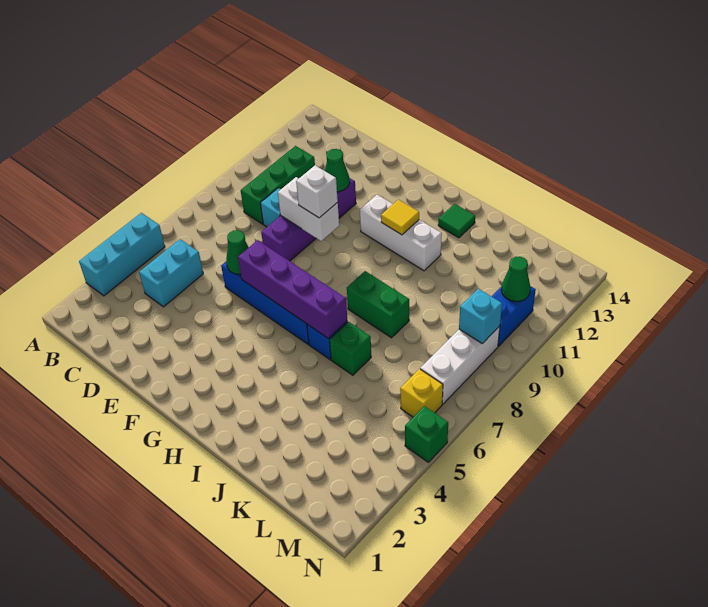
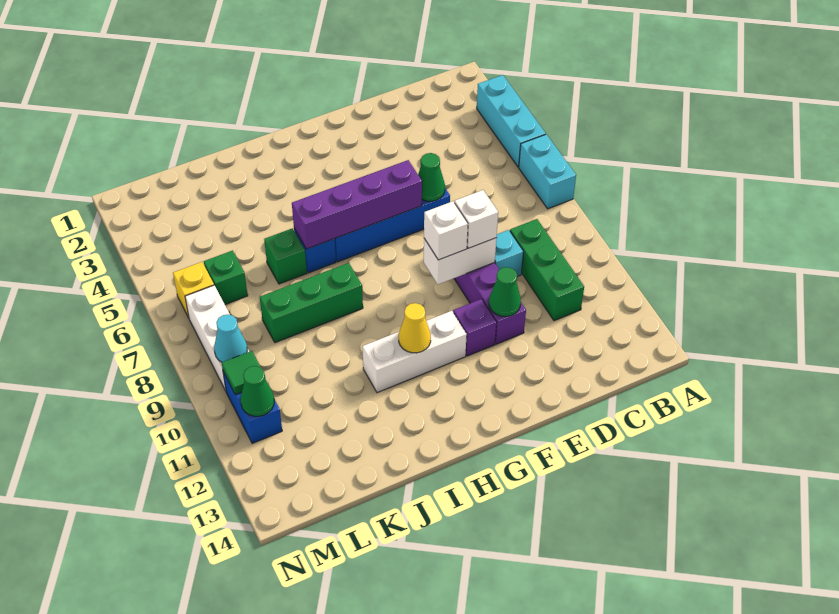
cyan brick C4:C5 level 1 -> cyan brick A6:A7 level 1
none -> white brick E9 level 3
none -> purple brick F11 level 1
yellow tile H11 level 2 -> yellow cone H11 level 2
green brick I8:J8 level 1 -> green brick I8:K8 level 1
green tile I13 level 1 -> green tile M10 level 2
cyan brick M9 level 2 -> cyan cone M9 level 2
green brick N5 level 1 -> green brick L6 level 1

